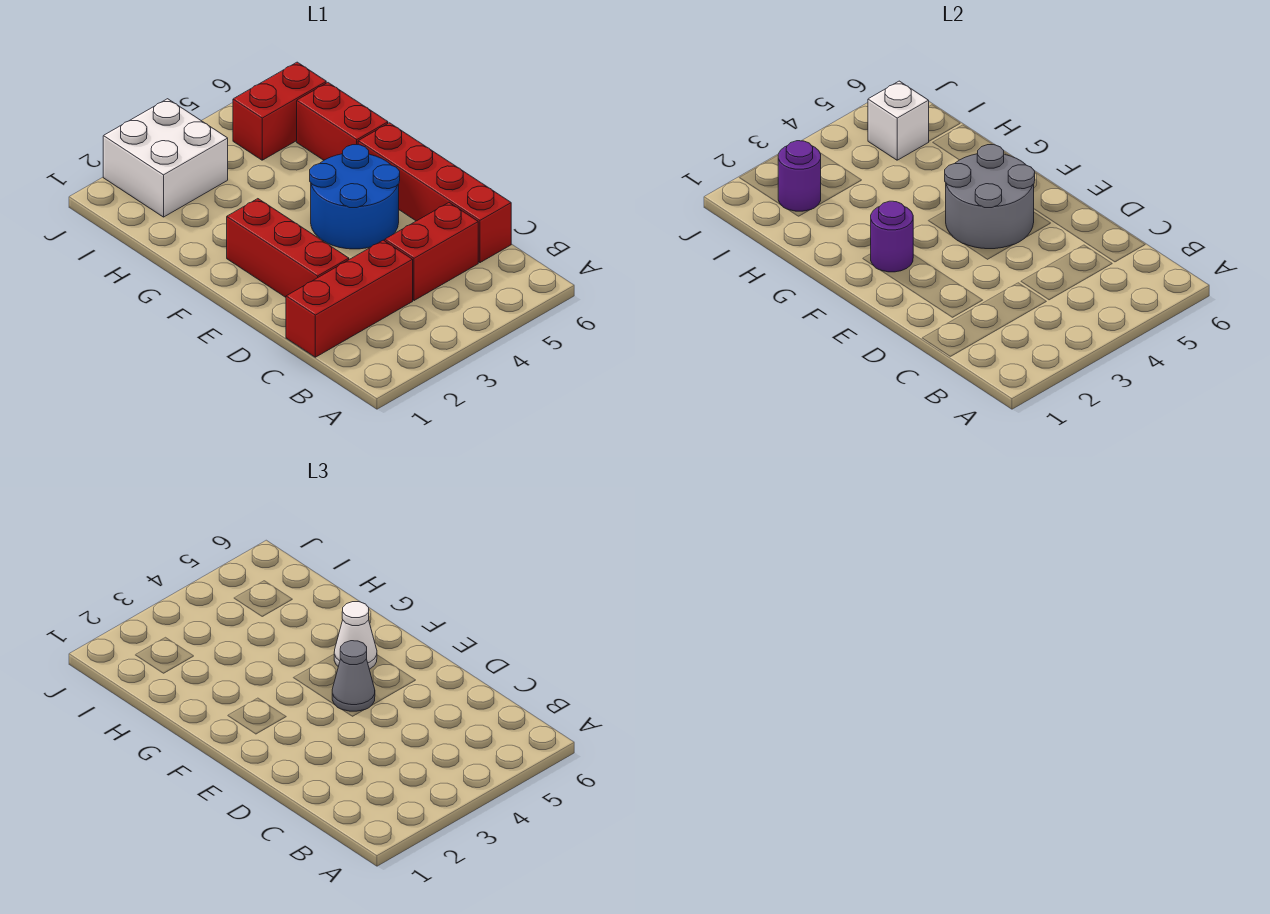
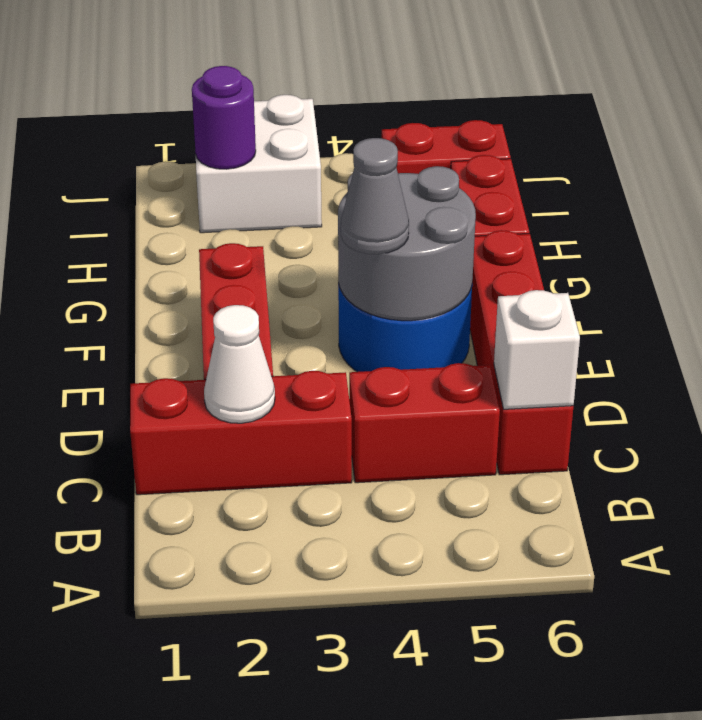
purple round brick F2 level 2 -> none
white cone F5 level 3 -> white cone C2 level 2
white brick I5 level 2 -> white brick C6 level 2

